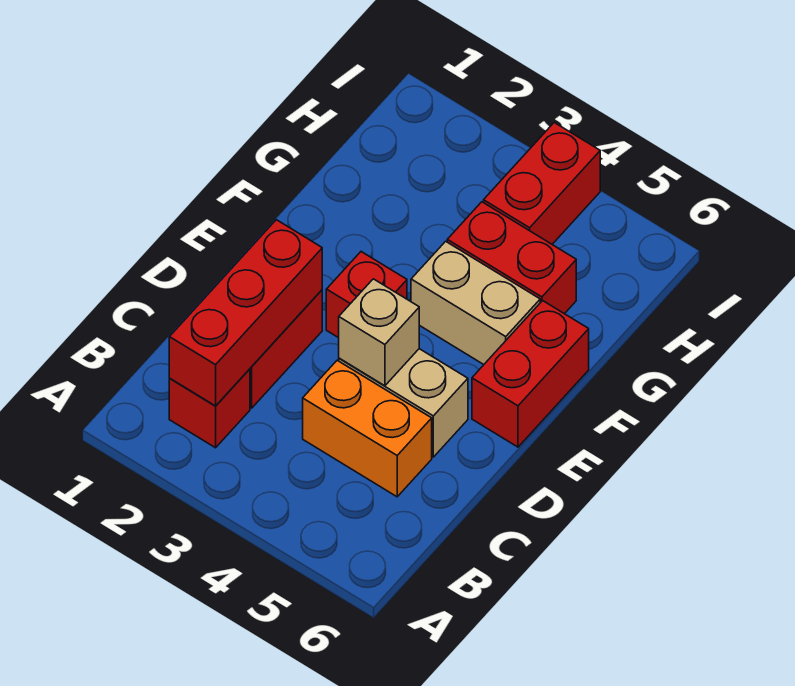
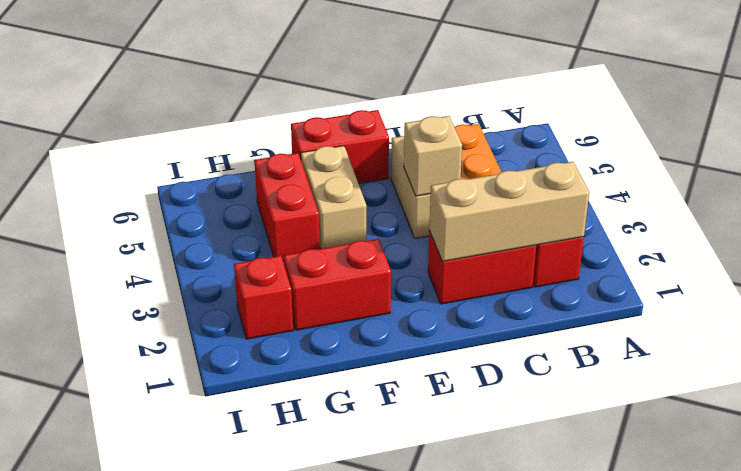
red brick B2:D2 level 2 -> tan brick B2:D2 level 2
red brick E3 level 1 -> red brick H2 level 1
red brick H4:I4 level 1 -> red brick F2:G2 level 1

